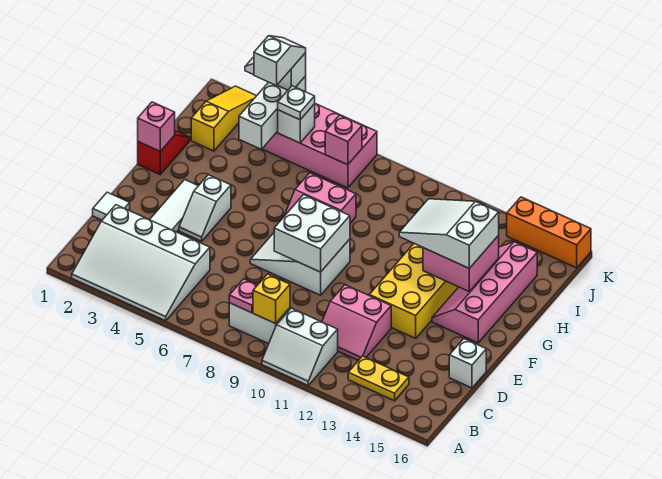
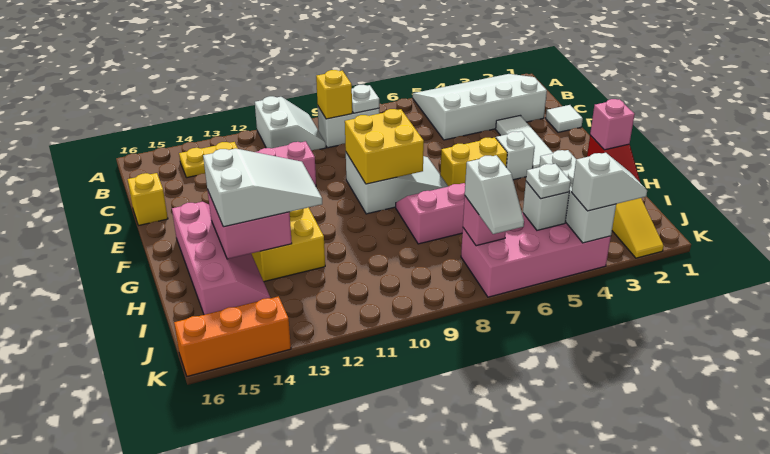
white slope A10:B11 level 1 top B -> white slope A10:B11 level 1 top 11
pink plate B8 level 2 -> white plate B8 level 2
white brick D16 level 1 -> yellow brick D16 level 1
white brick E8:F9 level 2 -> yellow brick E8:F9 level 2
none -> yellow brick F5:F6 level 1
white slope J4:K4 level 4 top J -> white slope J7:K7 level 3 top J

